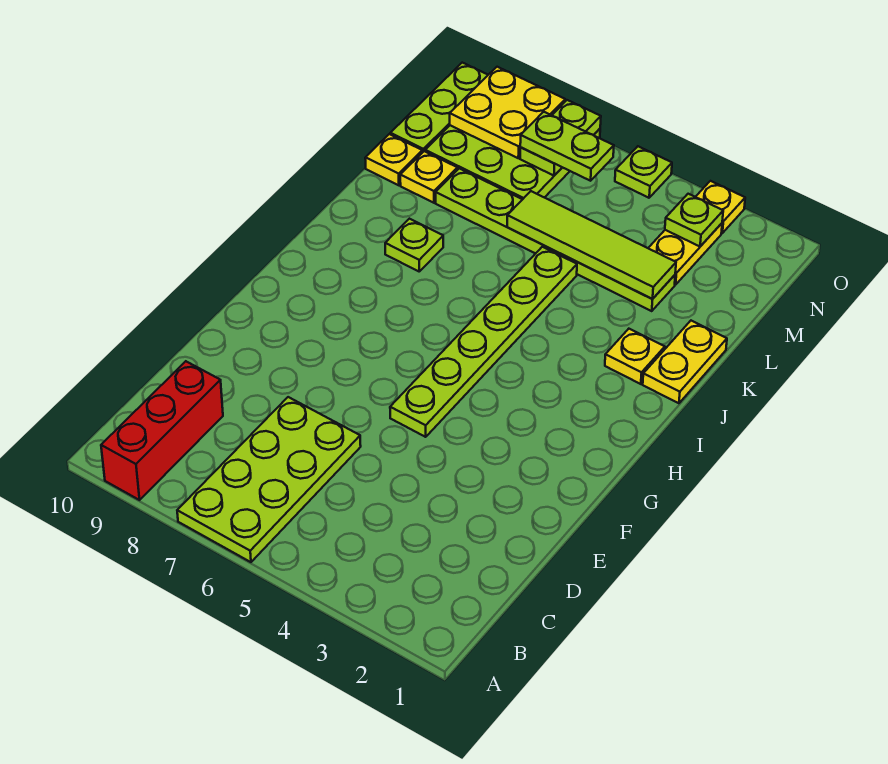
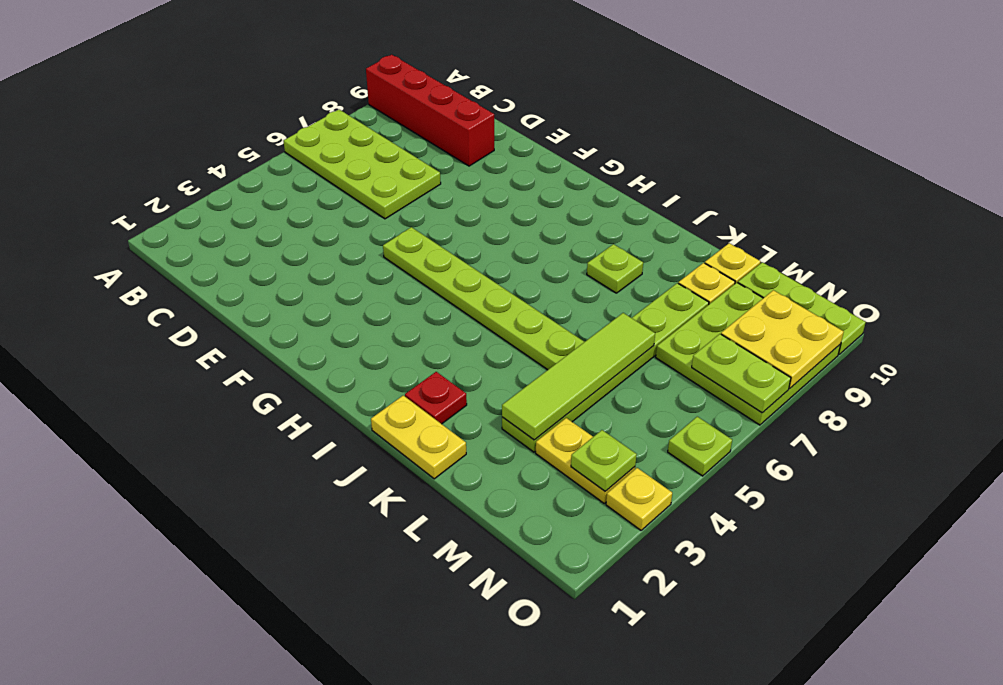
red brick A9:C9 level 1 -> red brick A9:D9 level 1
yellow plate J2 level 1 -> red plate J2 level 1
lime plate N6:N7 level 3 -> none

